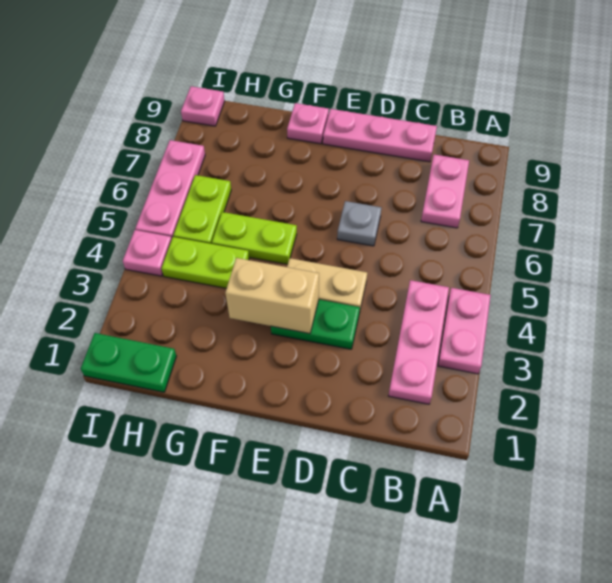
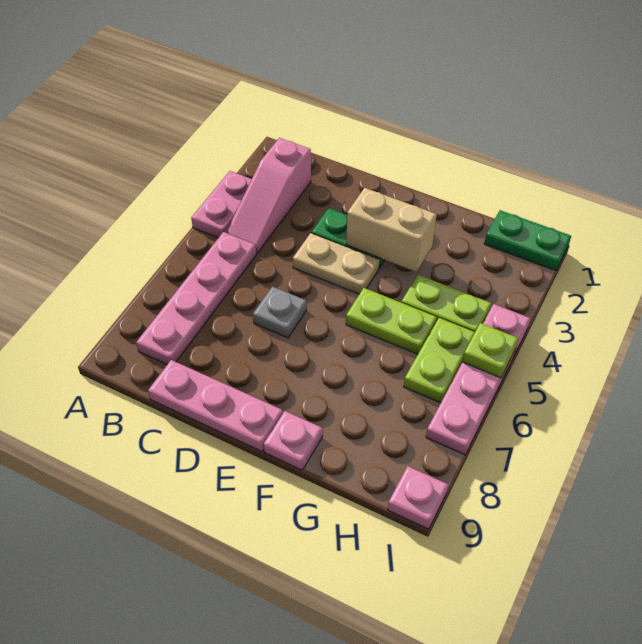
pink plate B2:B4 level 1 -> pink slope B2:B4 level 1 top 2
pink plate B7:B8 level 1 -> pink plate B5:B8 level 1
none -> lime plate I5 level 2

